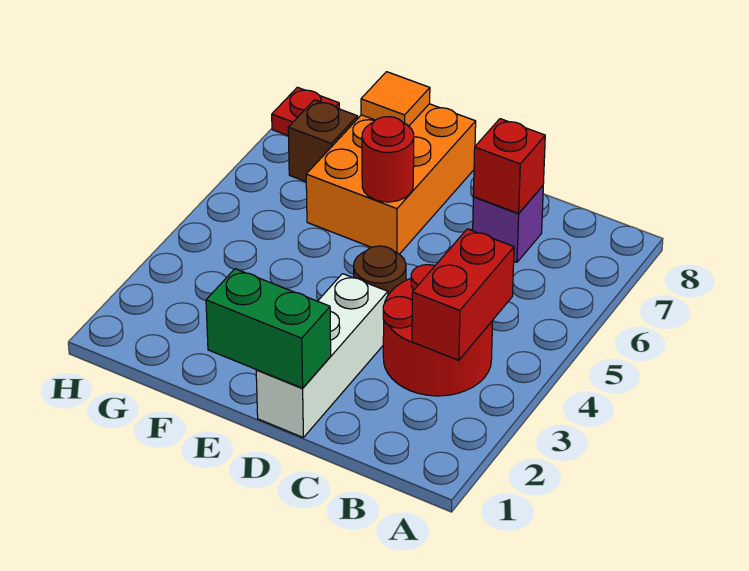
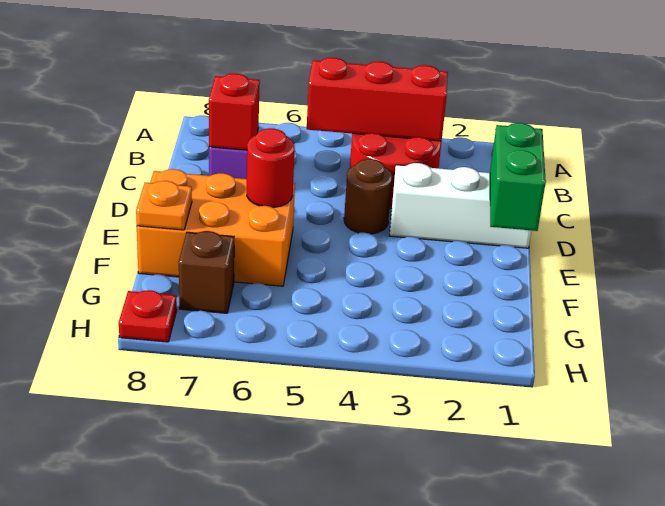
red brick B3:B4 level 2 -> red brick B3:B5 level 2
orange tile F8 level 2 -> orange plate F8 level 2

